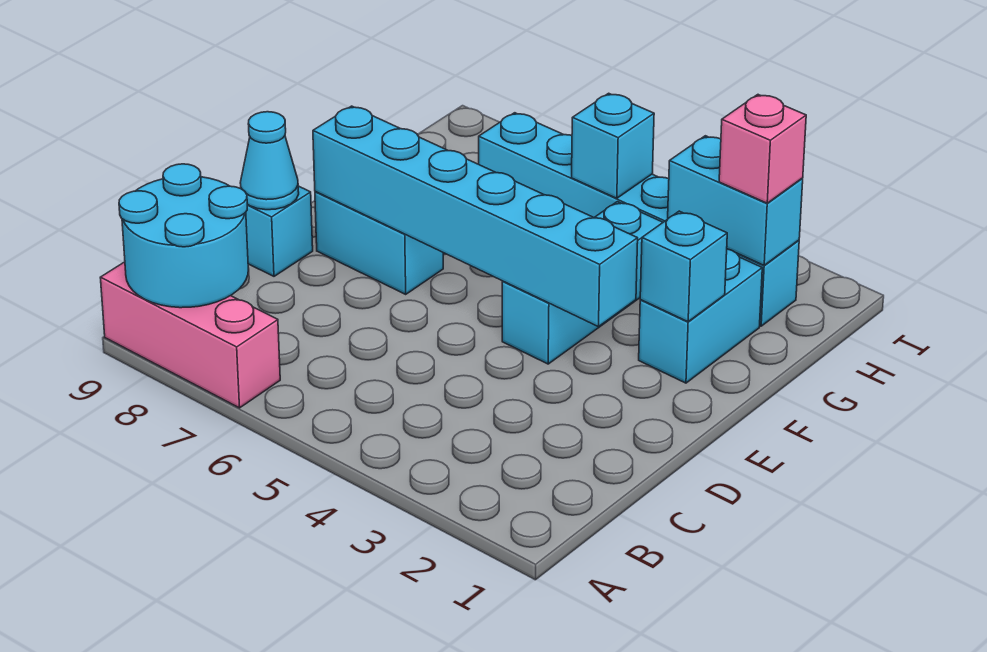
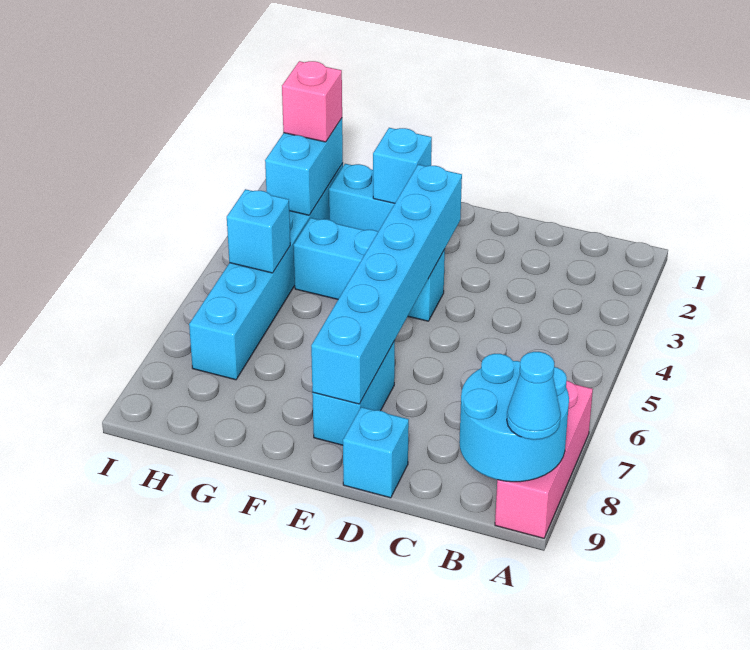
cyan cone D9 level 2 -> cyan cone A9 level 3

